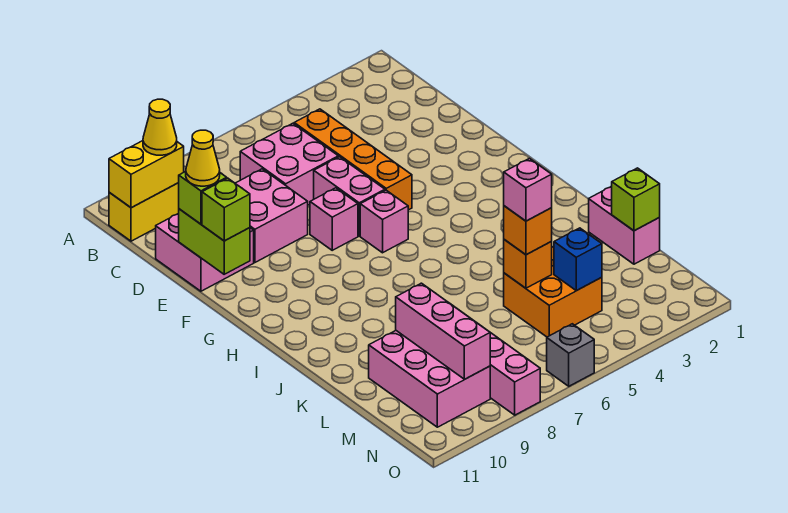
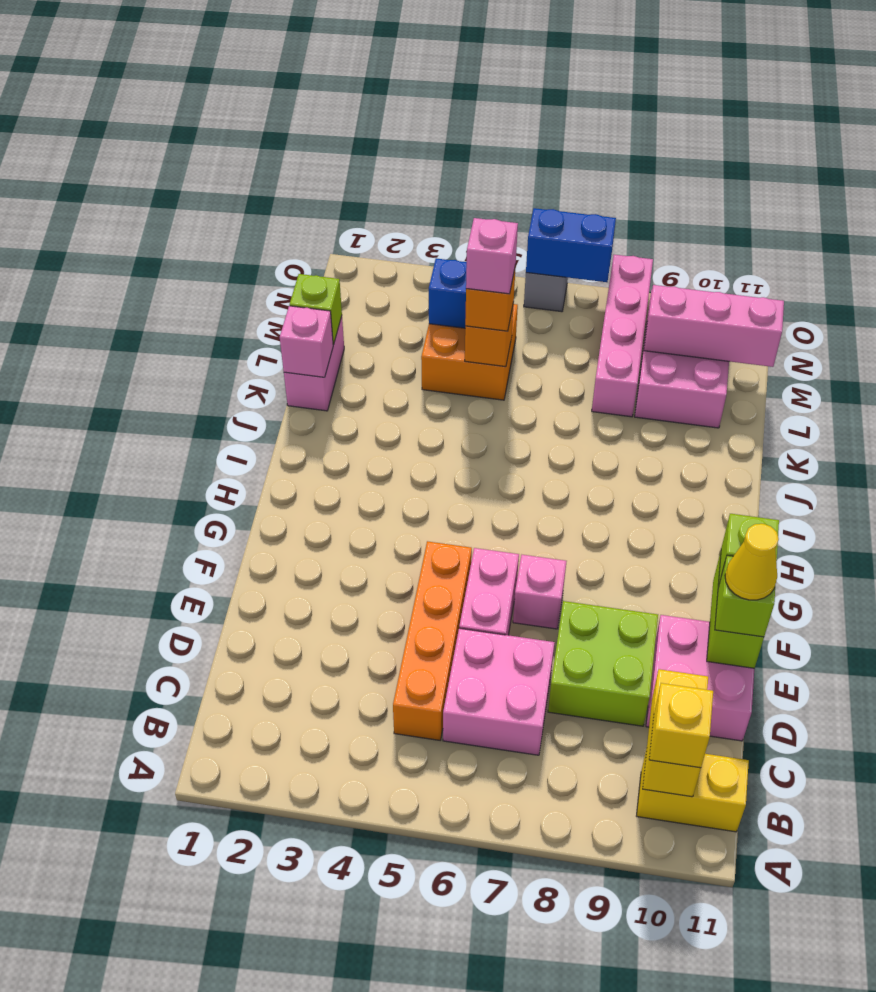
yellow brick B10:B11 level 2 -> yellow brick B10:C10 level 2
yellow cone B10 level 3 -> yellow brick B10 level 3
pink brick D8:E9 level 1 -> lime brick D8:E9 level 1
pink brick G6 level 1 -> pink brick K1 level 2
pink brick L9:N9 level 2 -> pink brick M9:M11 level 2
none -> blue brick O6:O7 level 2

